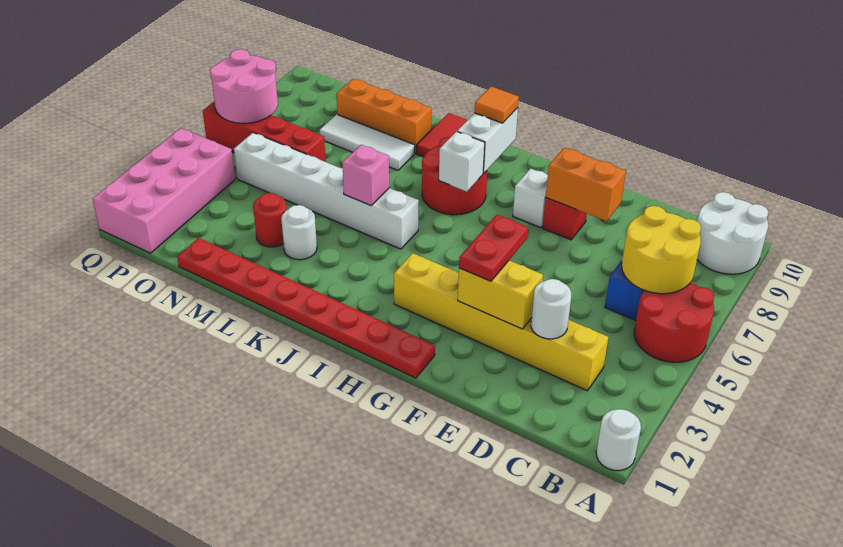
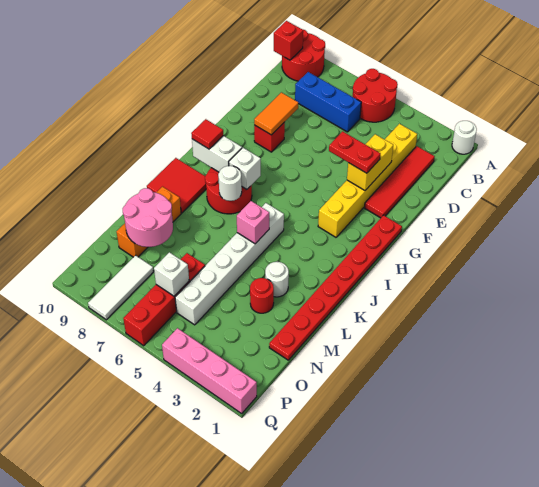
white round brick A9:B10 level 1 -> red round brick A9:B10 level 1
yellow round brick B6:C7 level 2 -> none
none -> red brick B10 level 2
none -> red tile C2:F2 level 1
white round brick D3 level 2 -> white round brick J7 level 2
orange brick E8:F8 level 2 -> orange tile E8:F8 level 2
white brick G8 level 1 -> white brick O6 level 2
orange tile I9 level 3 -> red tile I9 level 3
white tile L8:N8 level 1 -> white tile O8:Q8 level 1
pink brick P1:Q4 level 1 -> pink brick Q1:Q4 level 1
pink round brick P6:Q7 level 2 -> pink round brick M8:N9 level 2

